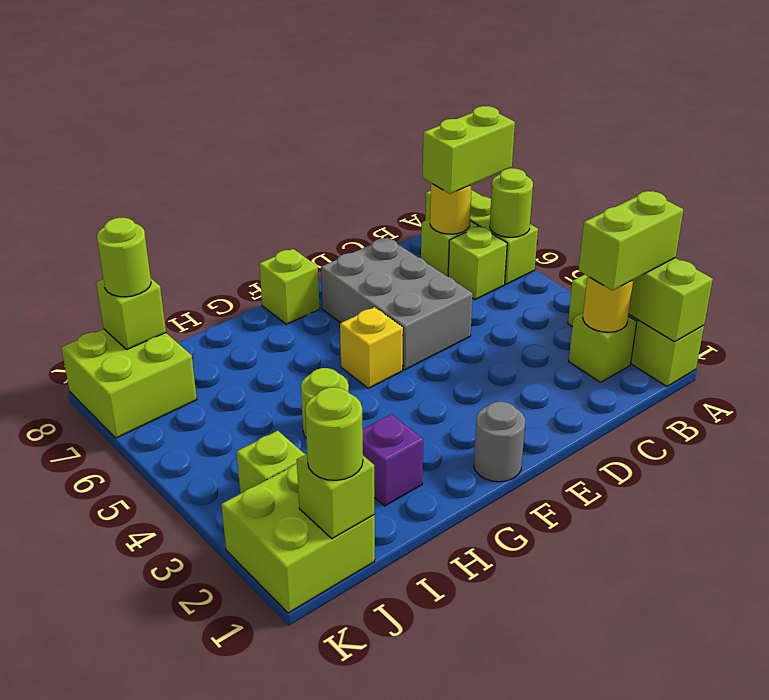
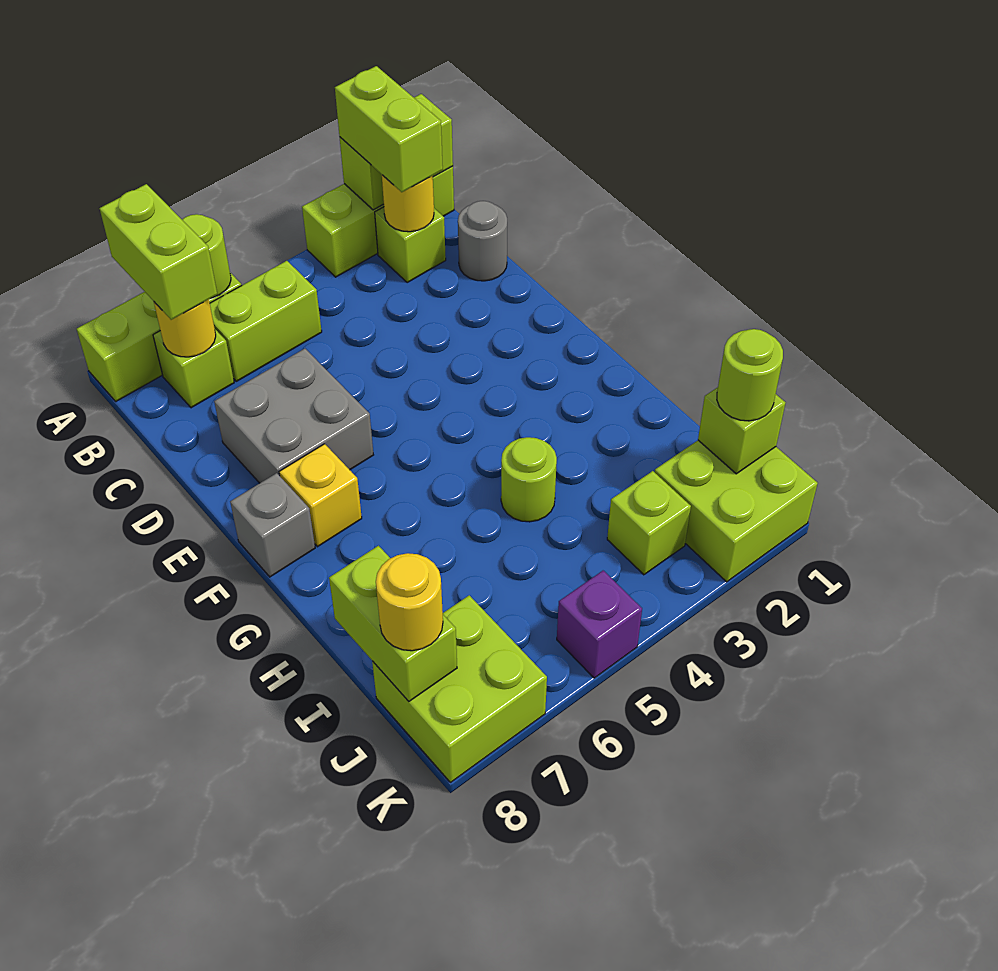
lime brick B6 level 1 -> lime brick B5:B6 level 1
grey brick D5:E7 level 1 -> grey brick D6:E7 level 1
grey round brick F1 level 1 -> grey round brick C1 level 1
yellow brick F5 level 1 -> yellow brick F7 level 1
lime brick F8 level 1 -> grey brick F8 level 1
purple brick H2 level 1 -> purple brick K5 level 1
lime brick J8 level 2 -> lime brick I8:J8 level 2
lime round brick J8 level 3 -> yellow round brick J8 level 3

